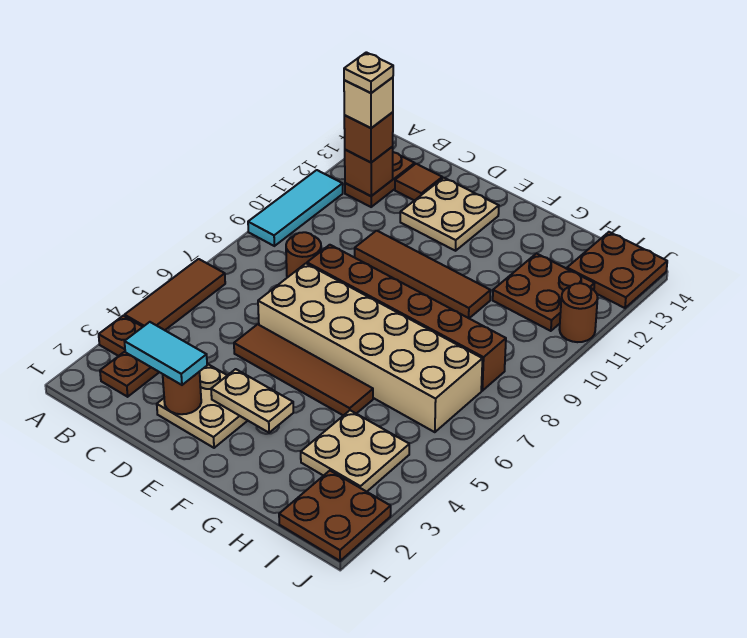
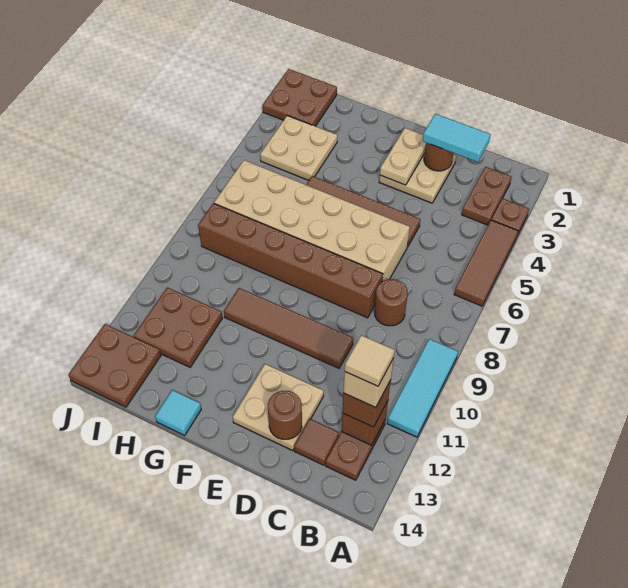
tan plate B12 level 5 -> tan tile B12 level 5
tan plate E3:F3 level 2 -> tan plate E2:E3 level 2
none -> cyan tile G14 level 1
brown round brick J11 level 1 -> brown round brick D13 level 2

